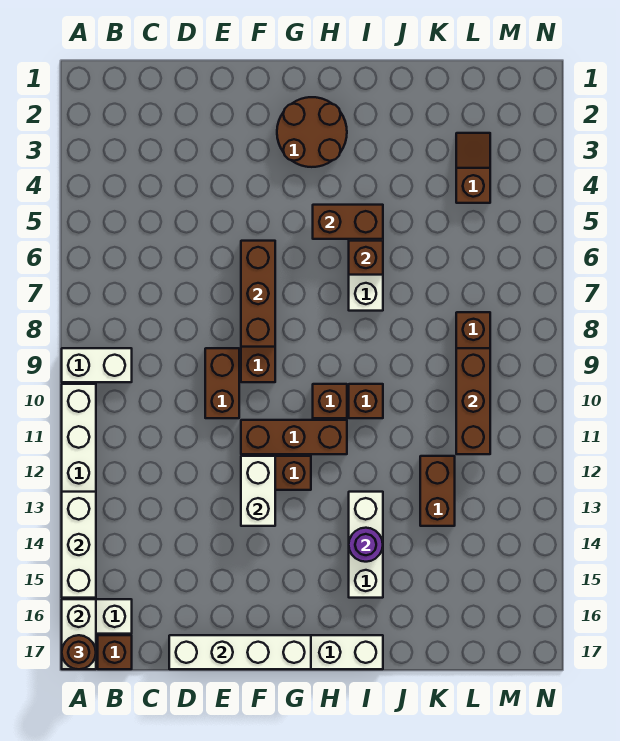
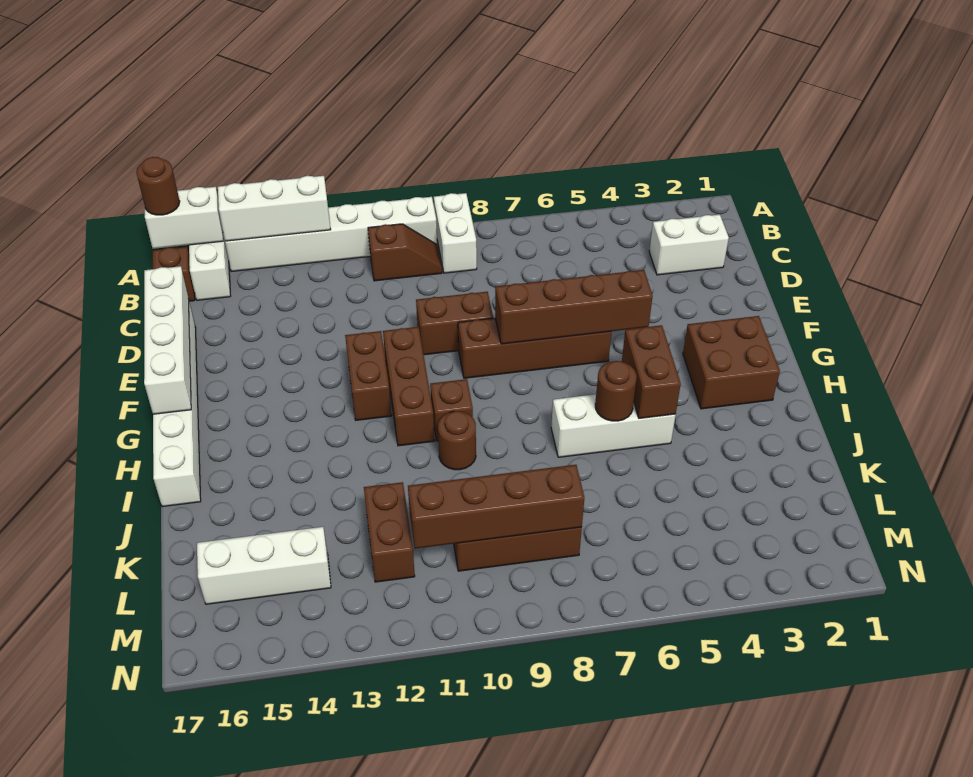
brown brick F6:F8 level 2 -> brown brick F5:F8 level 2
white brick F12:F13 level 2 -> white brick C2:C3 level 1
brown round brick G2:H3 level 1 -> brown brick G2:H3 level 1
brown brick I6 level 2 -> brown round brick I6 level 2
brown brick I10 level 1 -> brown round brick I10 level 1
white brick I13:I15 level 1 -> white brick L14:L16 level 1
purple round brick I14 level 2 -> none
brown brick K12:K13 level 1 -> brown brick K12:L12 level 1
brown slope L3:L4 level 1 top 4 -> brown slope B10:B11 level 1 top 11
brown brick L9:L11 level 2 -> brown brick L8:L11 level 2

